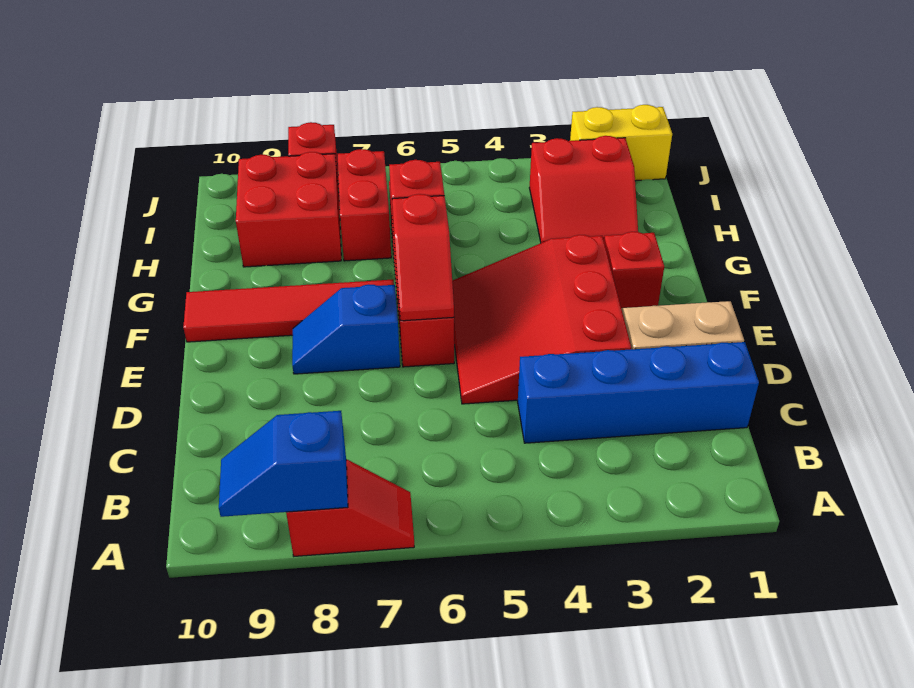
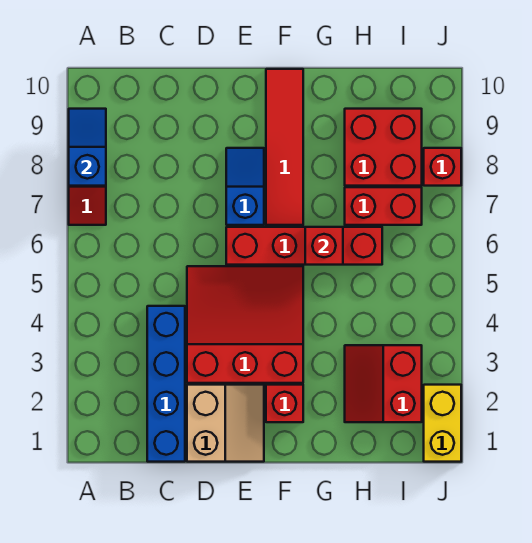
red slope E6:F6 level 2 top F -> none

